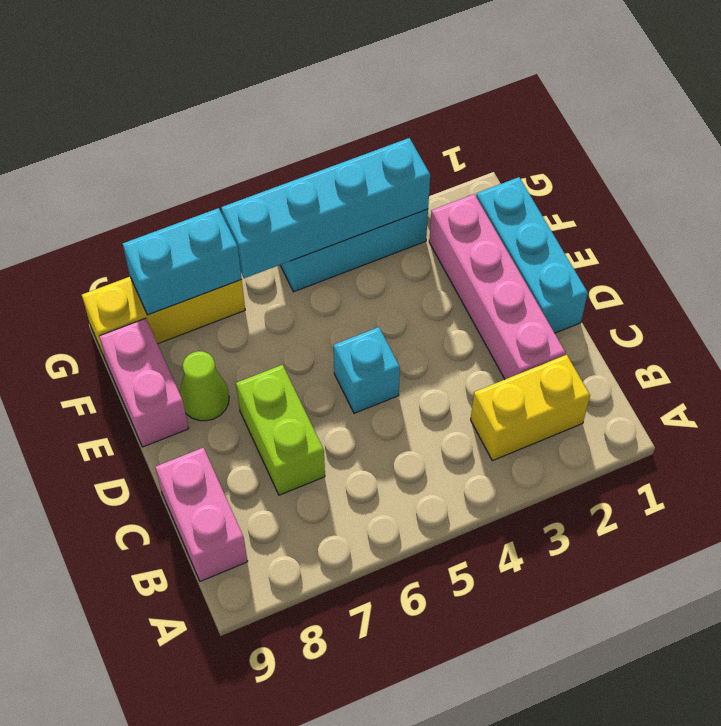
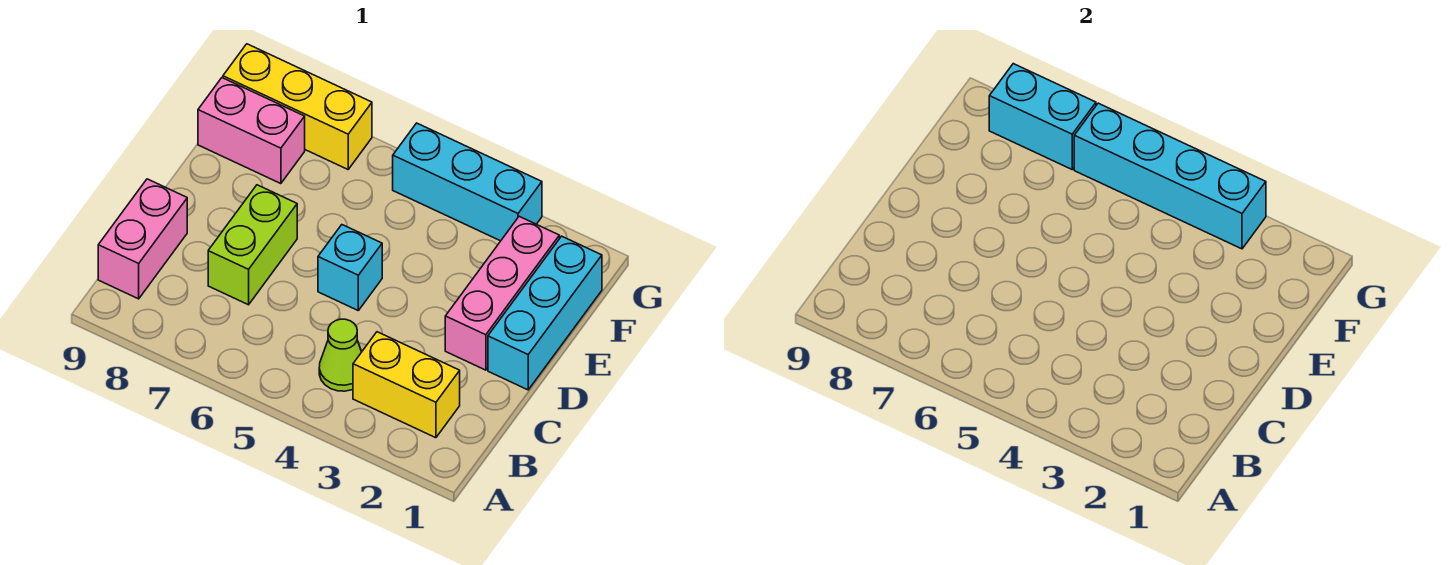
pink brick C2:F2 level 1 -> pink brick D2:F2 level 1
lime cone E8 level 1 -> lime cone B4 level 1
pink brick E9:F9 level 1 -> pink brick F8:F9 level 1

